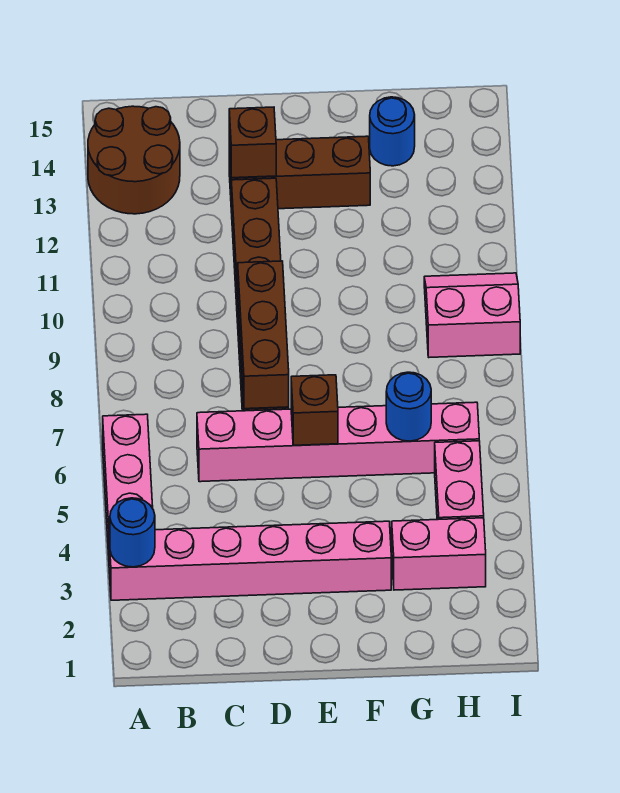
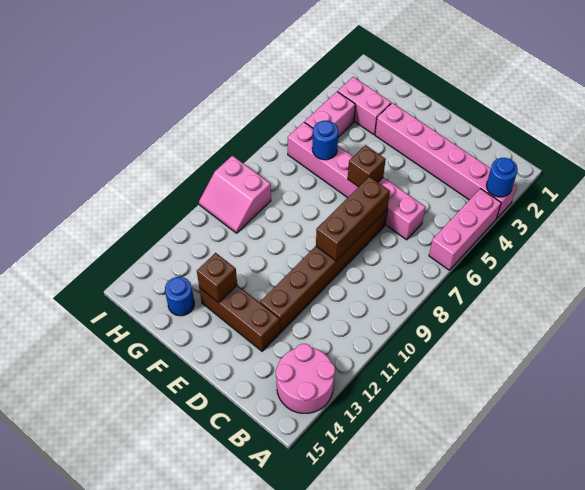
brown round brick A13:B14 level 1 -> pink round brick A13:B14 level 1
brown brick D13 level 2 -> brown brick F13 level 2

